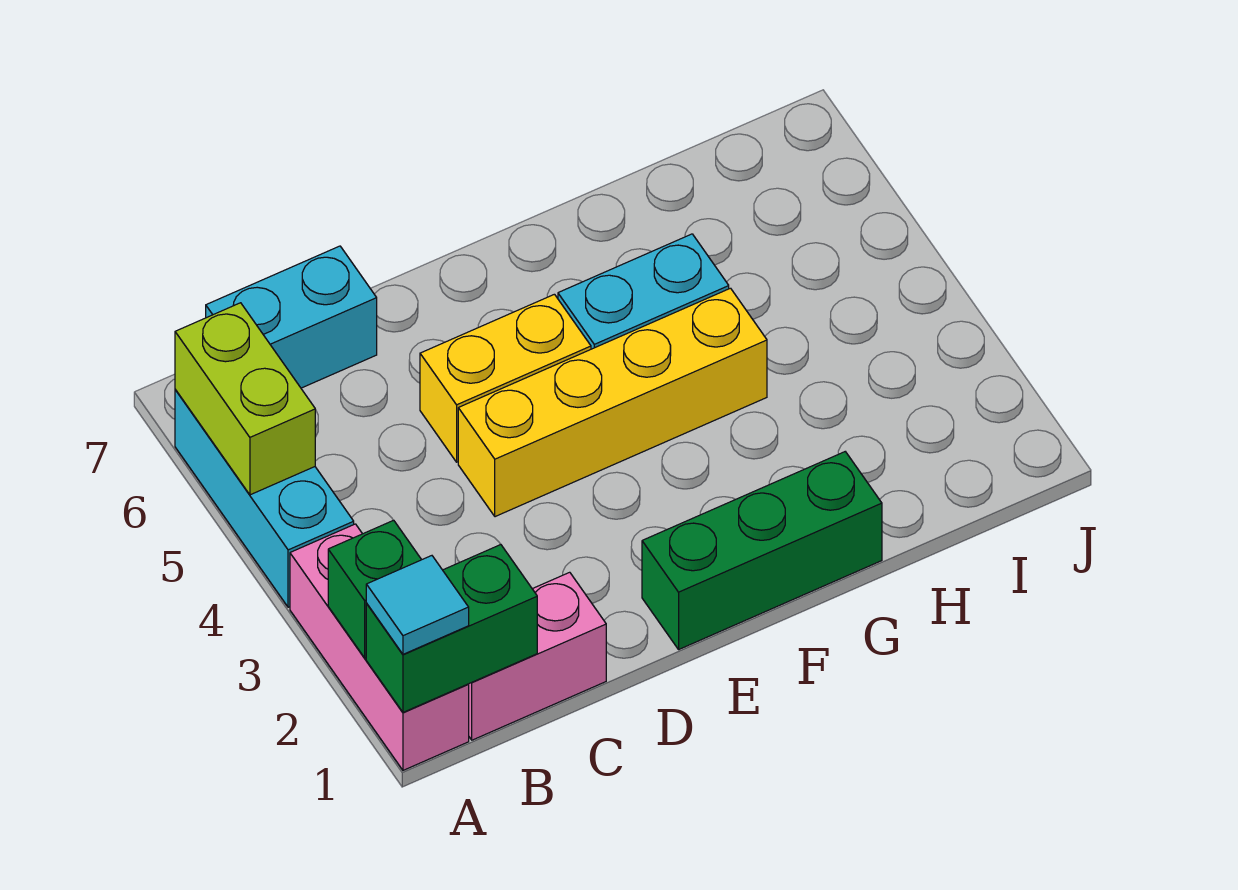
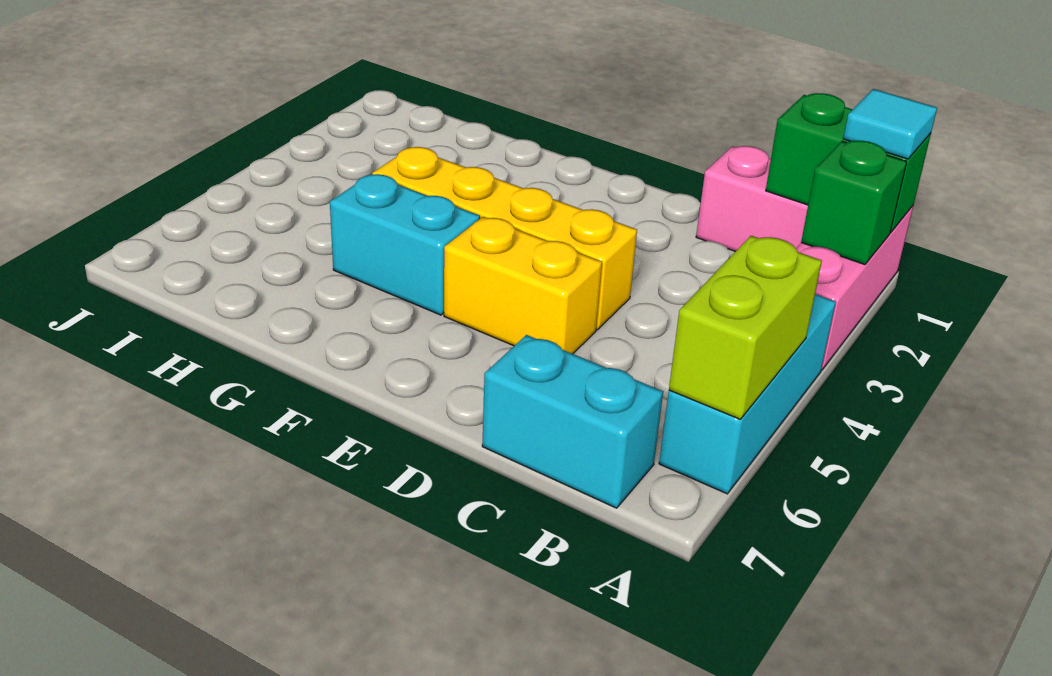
green brick E1:G1 level 1 -> none

